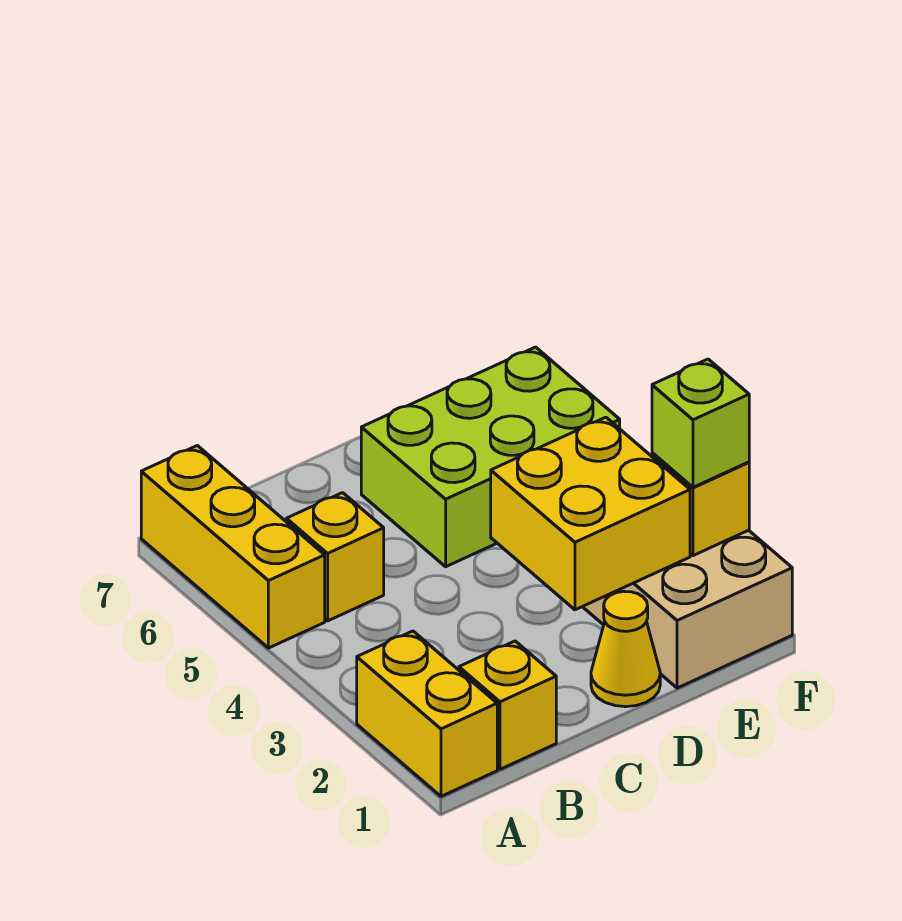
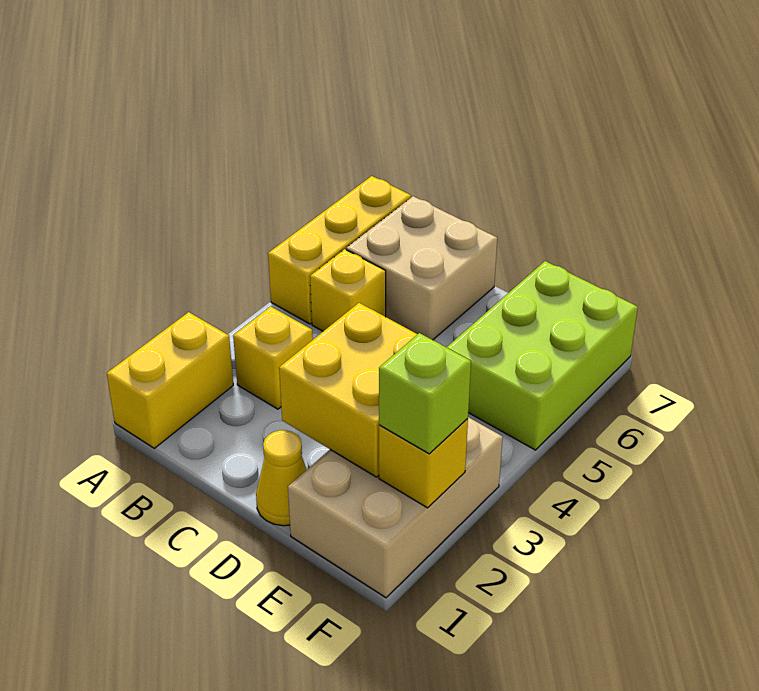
yellow brick B1 level 1 -> yellow brick B3 level 1
none -> tan brick B6:C7 level 1
lime brick D5:F6 level 1 -> lime brick E5:F7 level 1

